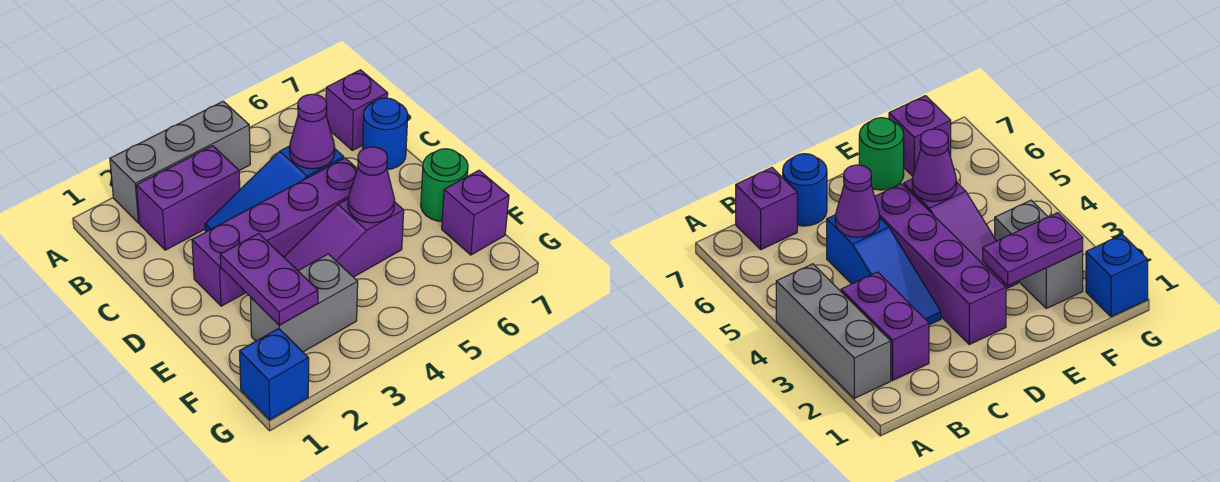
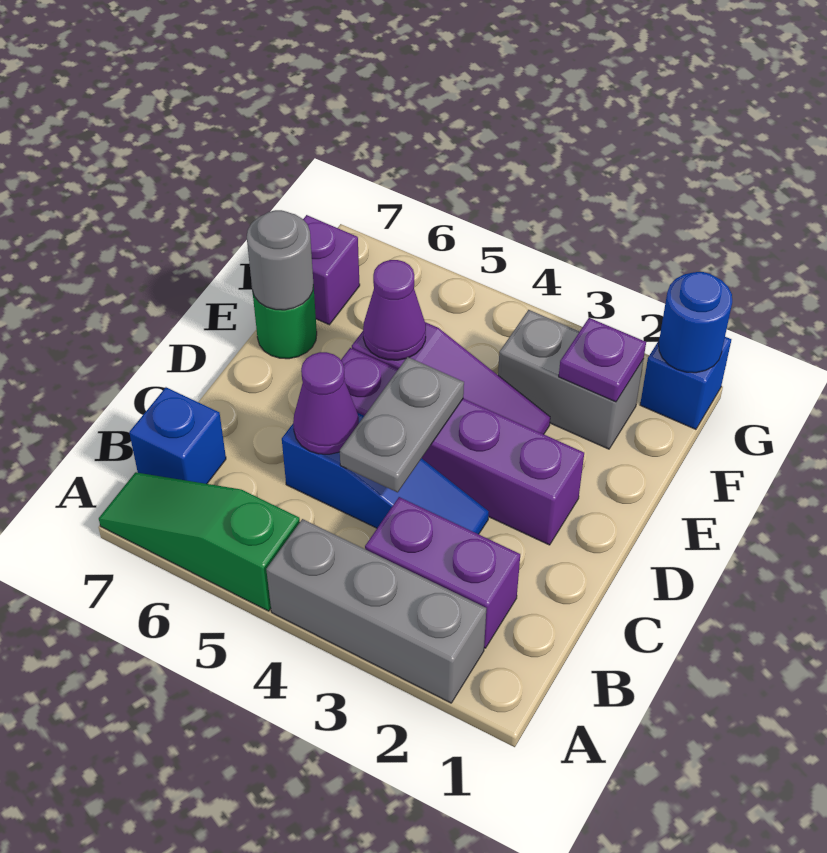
none -> green slope A5:A7 level 1 top 5
purple brick B7 level 1 -> blue brick B7 level 1
none -> grey plate C4:D4 level 2
blue round brick C7 level 1 -> blue round brick G1 level 2
purple plate E2:F2 level 2 -> purple plate F2 level 2
none -> grey round brick E7 level 2

